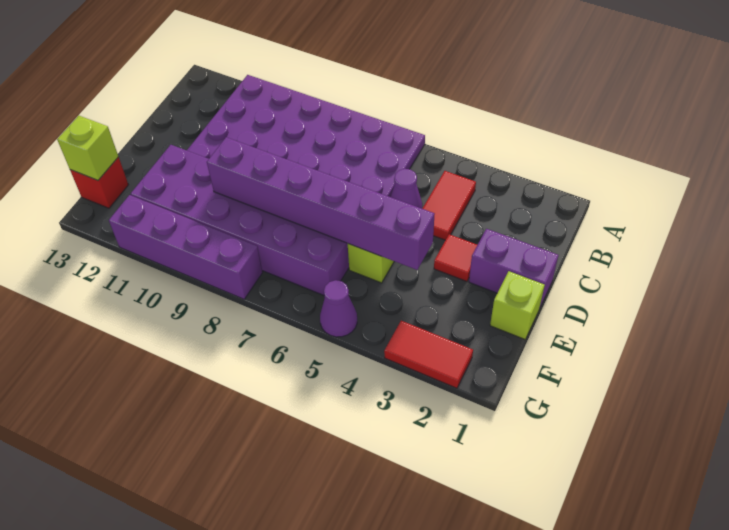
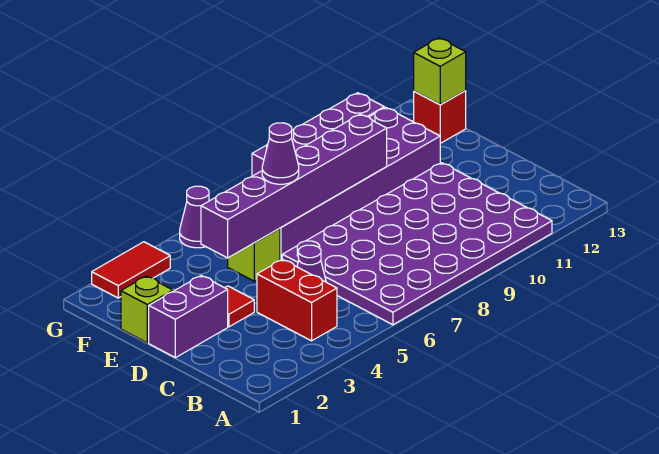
red tile B4:C4 level 1 -> red brick B4:C4 level 1
none -> purple cone E6 level 3

